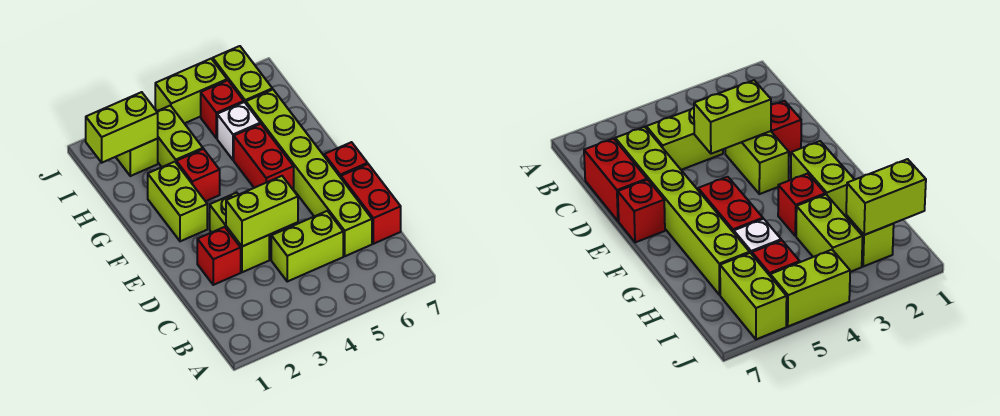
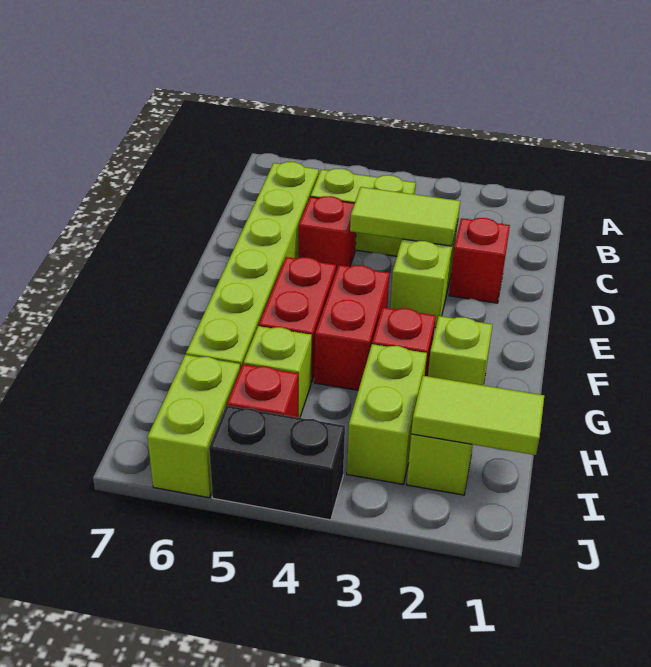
red brick C7:D7 level 1 -> red brick F4:G4 level 1
lime brick D3:D4 level 2 -> lime tile D3:D4 level 2
red brick E7 level 1 -> red brick D5 level 1
lime brick F2:G2 level 1 -> lime brick G2 level 1
white brick H5 level 1 -> lime brick H5 level 1
lime brick I1:I2 level 2 -> lime tile I1:I2 level 2
lime brick J4:J5 level 1 -> black brick J4:J5 level 1

